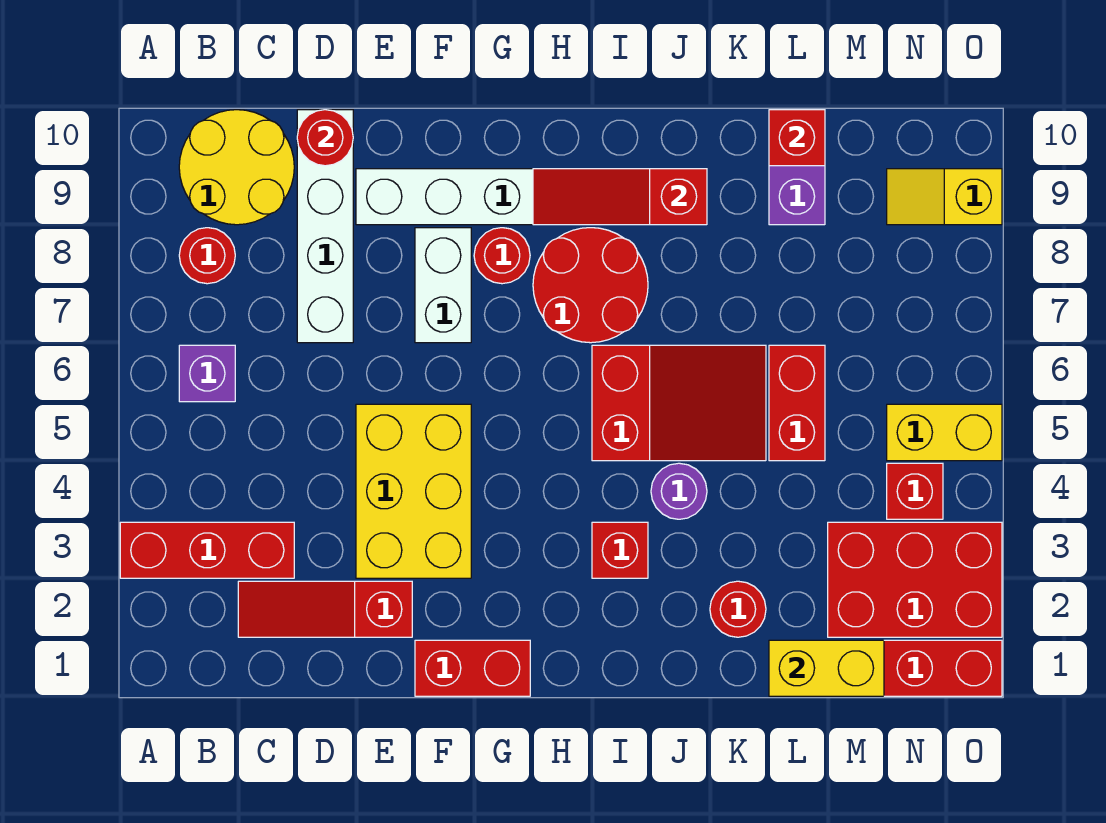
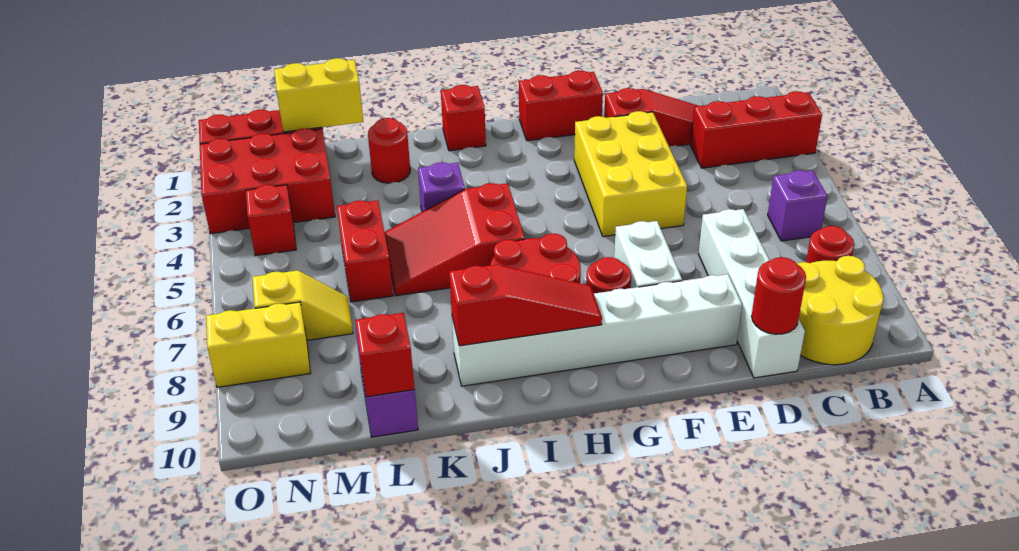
red brick I3 level 1 -> red brick I1 level 1
purple round brick J4 level 1 -> purple brick J4 level 1
yellow brick N5:O5 level 1 -> yellow brick N8:O8 level 1
yellow slope N9:O9 level 1 top O -> yellow slope M7:N7 level 1 top N

